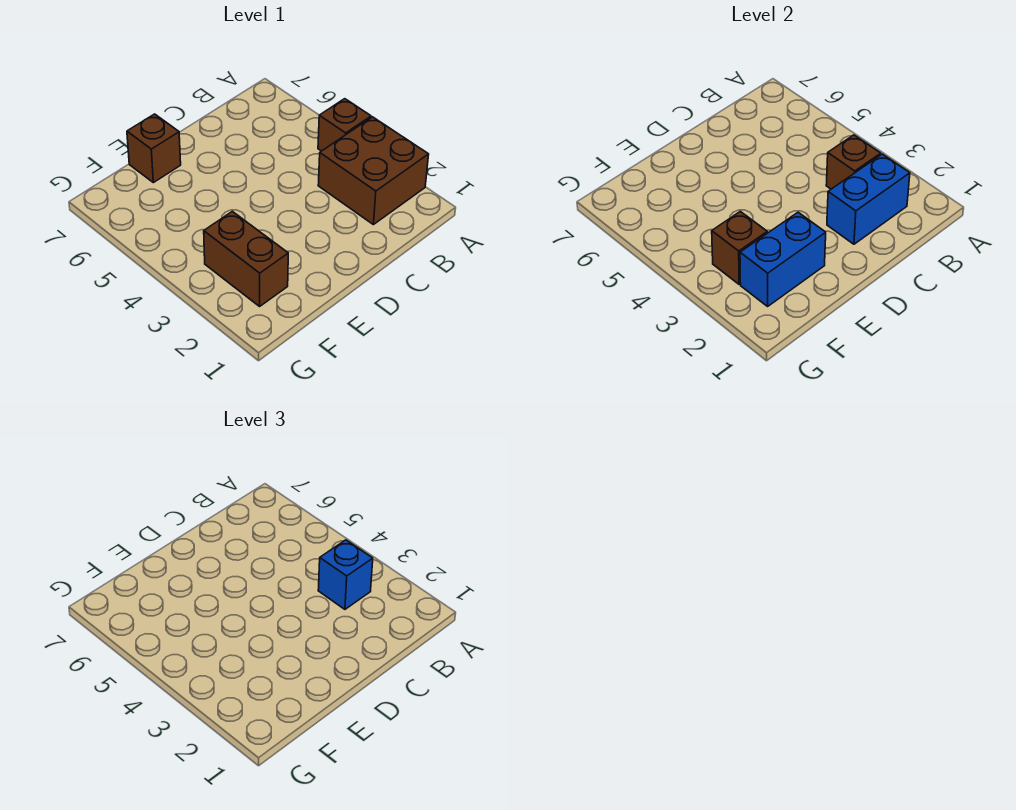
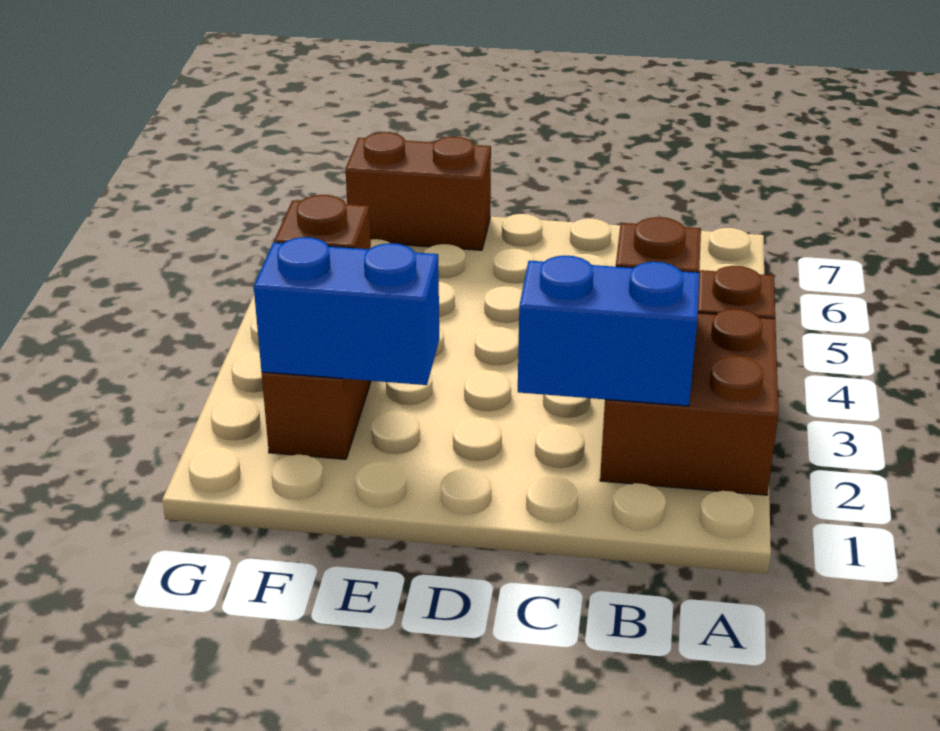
blue brick B3 level 3 -> none
brown brick E7 level 1 -> brown brick E7:F7 level 1

